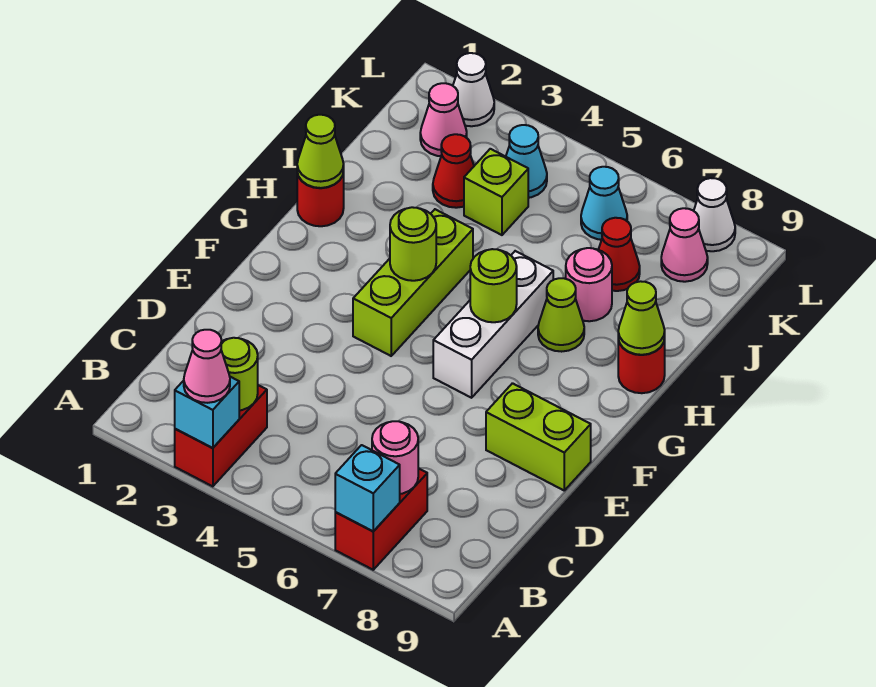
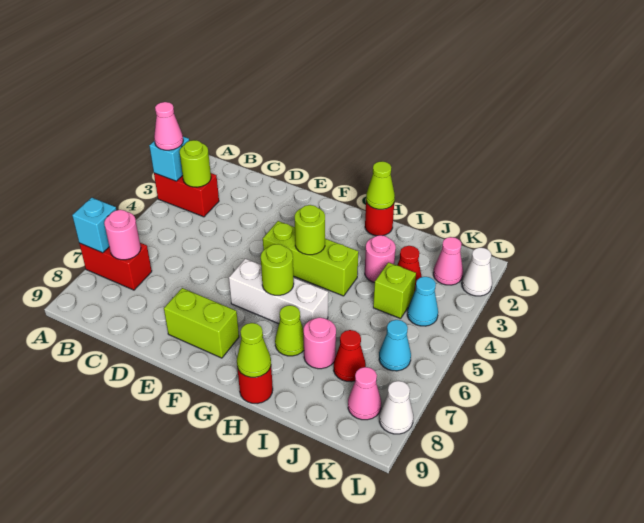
lime brick E8:E9 level 1 -> lime brick E8:F8 level 1
none -> pink round brick I3 level 1

